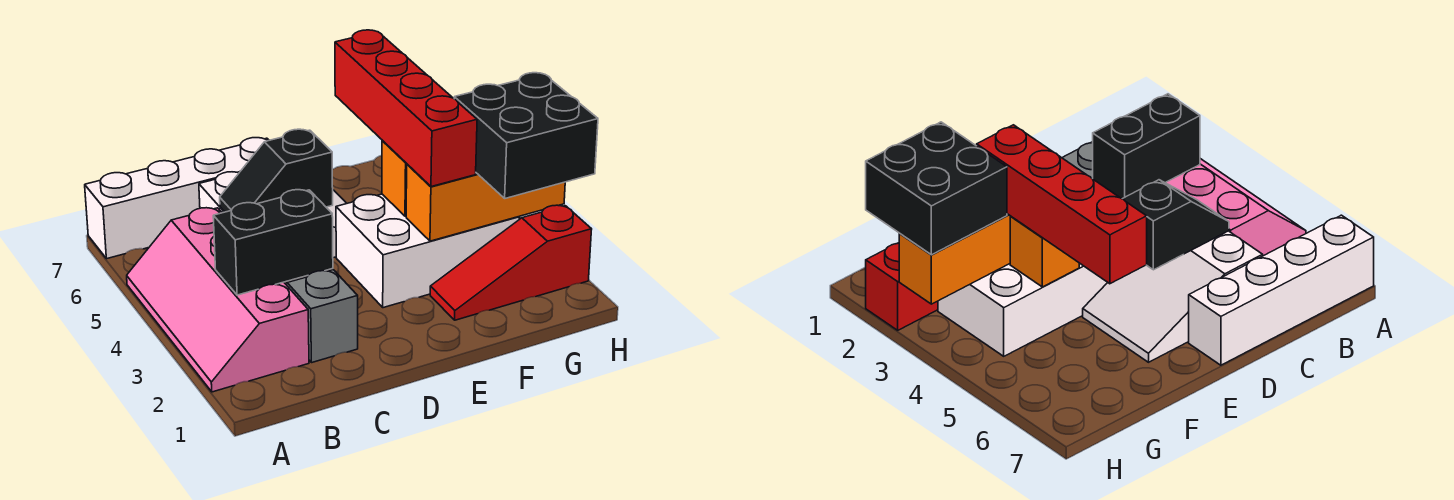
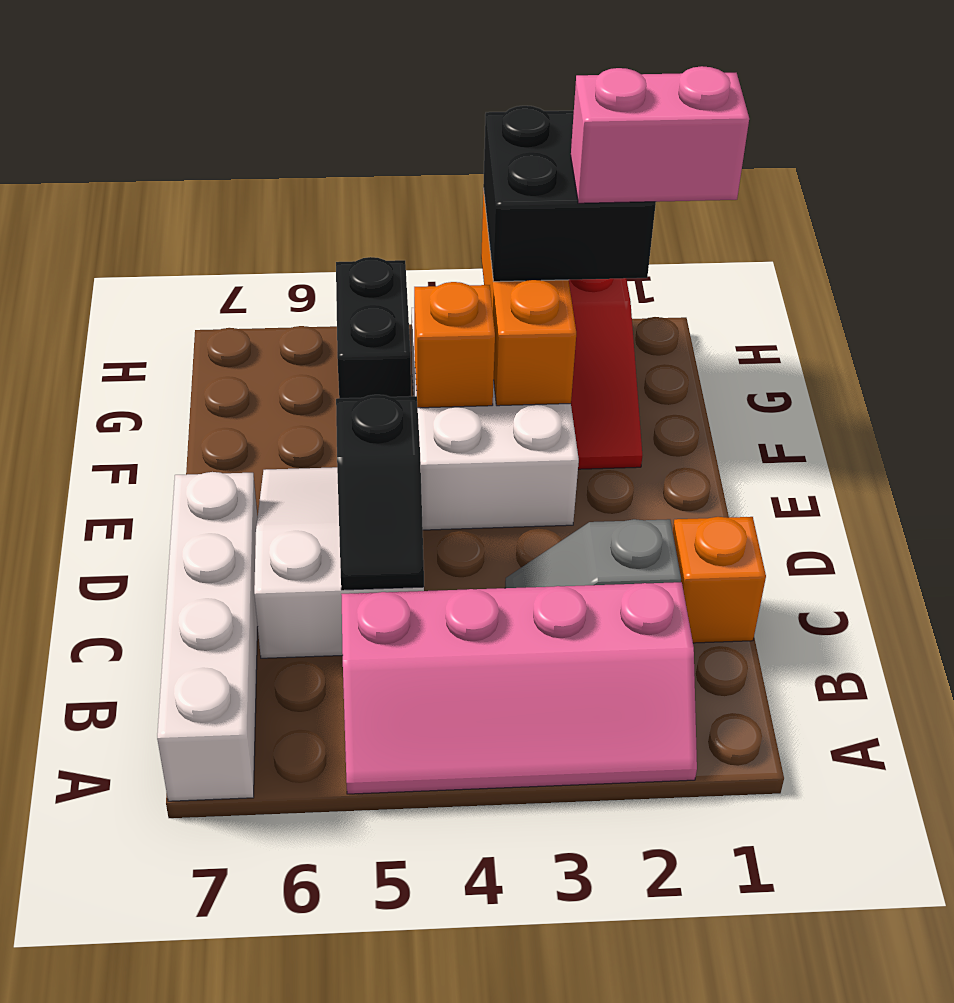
black brick B3:C3 level 2 -> black brick G5:H5 level 1
none -> orange brick C1 level 1
red brick F3:F6 level 3 -> none
none -> pink brick G1:G2 level 4

